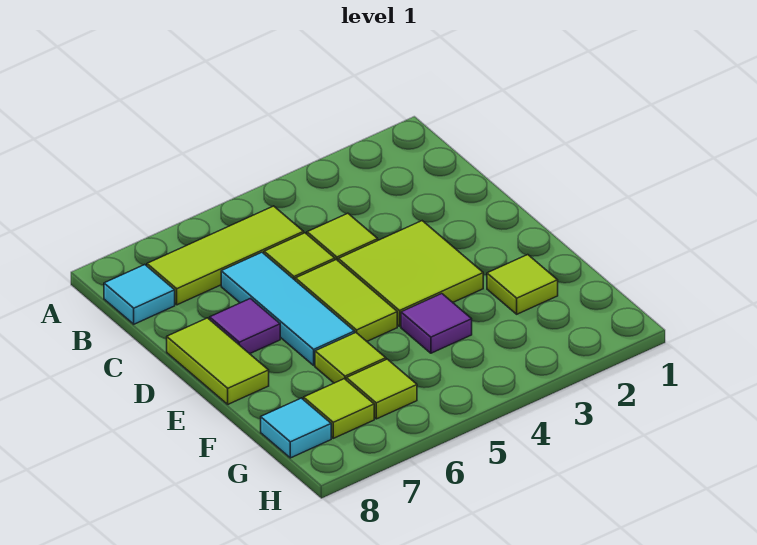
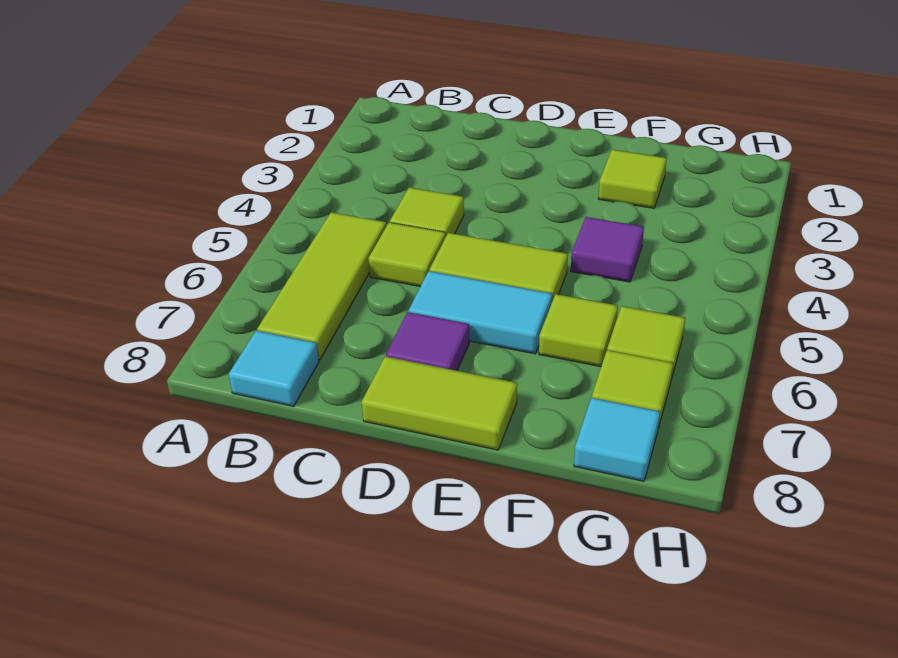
cyan tile C6:E6 level 1 -> cyan tile D6:E6 level 1
lime tile D3:E4 level 1 -> none

